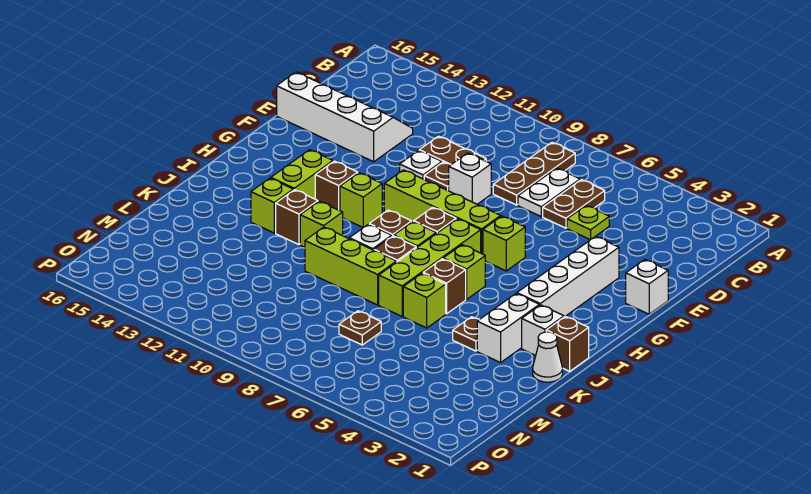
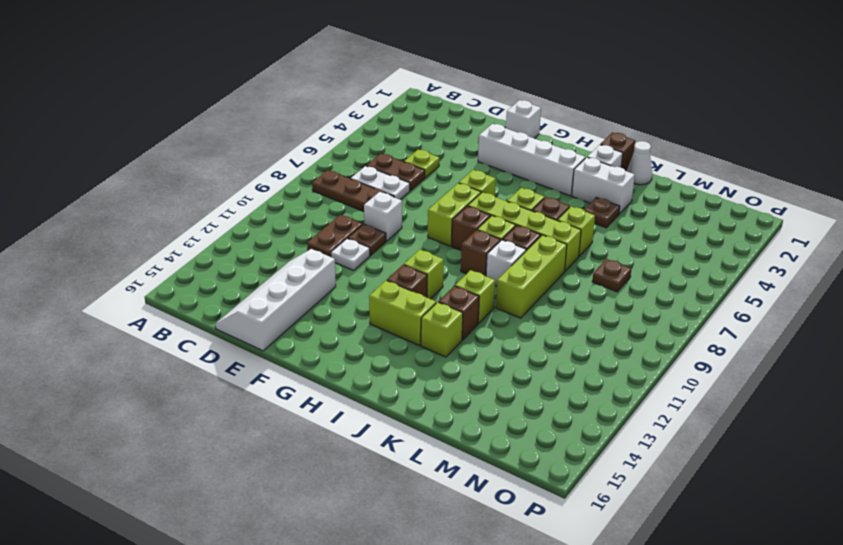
lime brick G7:G10 level 1 -> lime brick G7:G8 level 1

